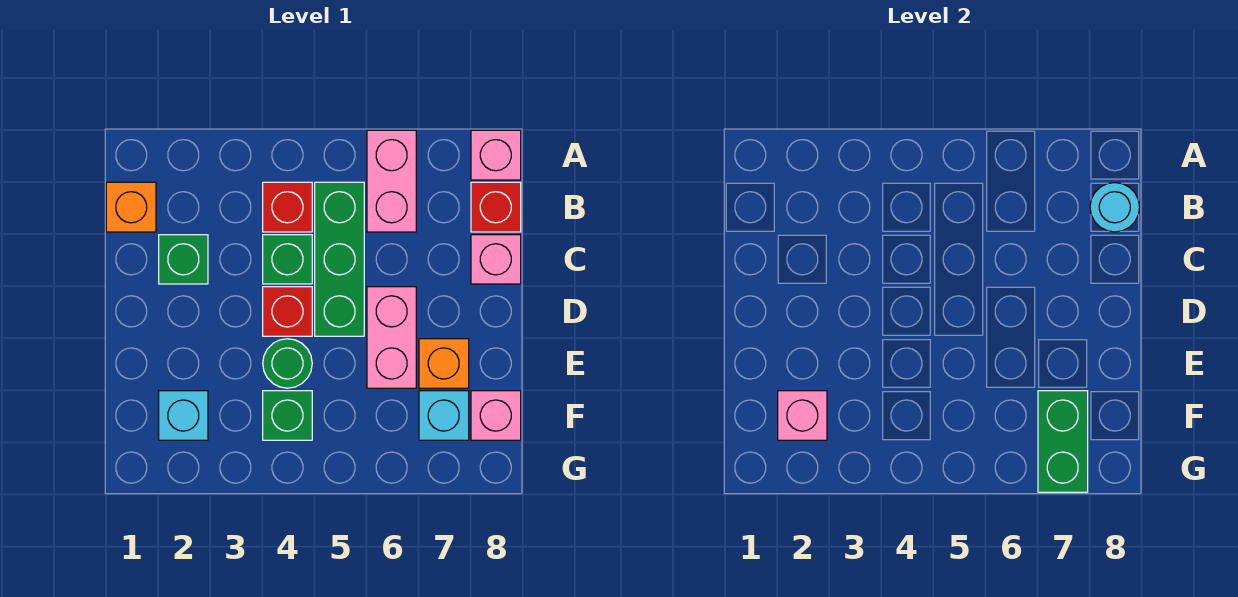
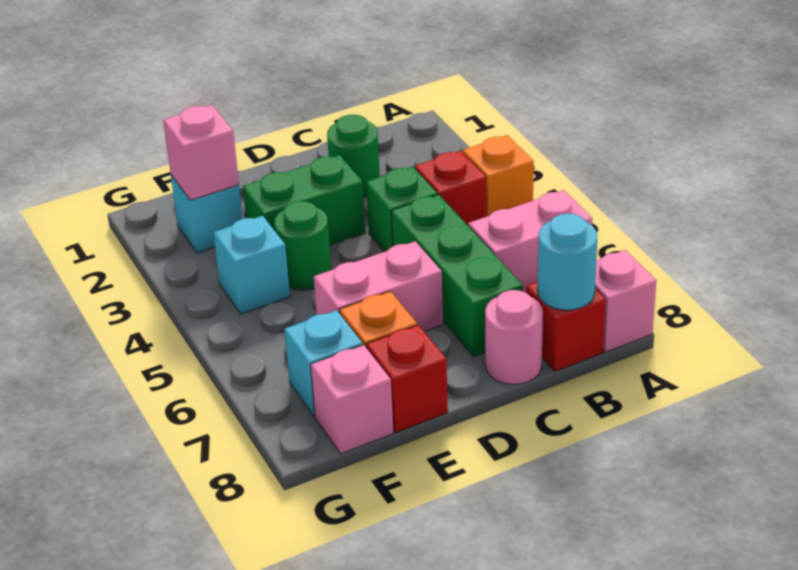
orange brick B1 level 1 -> orange brick A4 level 1
green brick B5:D5 level 1 -> green brick C5:C7 level 1
green brick C2 level 1 -> green round brick C2 level 1
pink brick C8 level 1 -> pink round brick C8 level 1
red brick D4 level 1 -> red brick E8 level 1
green brick F4 level 1 -> cyan brick F4 level 1
green brick F7:G7 level 2 -> green brick D3:E3 level 1

